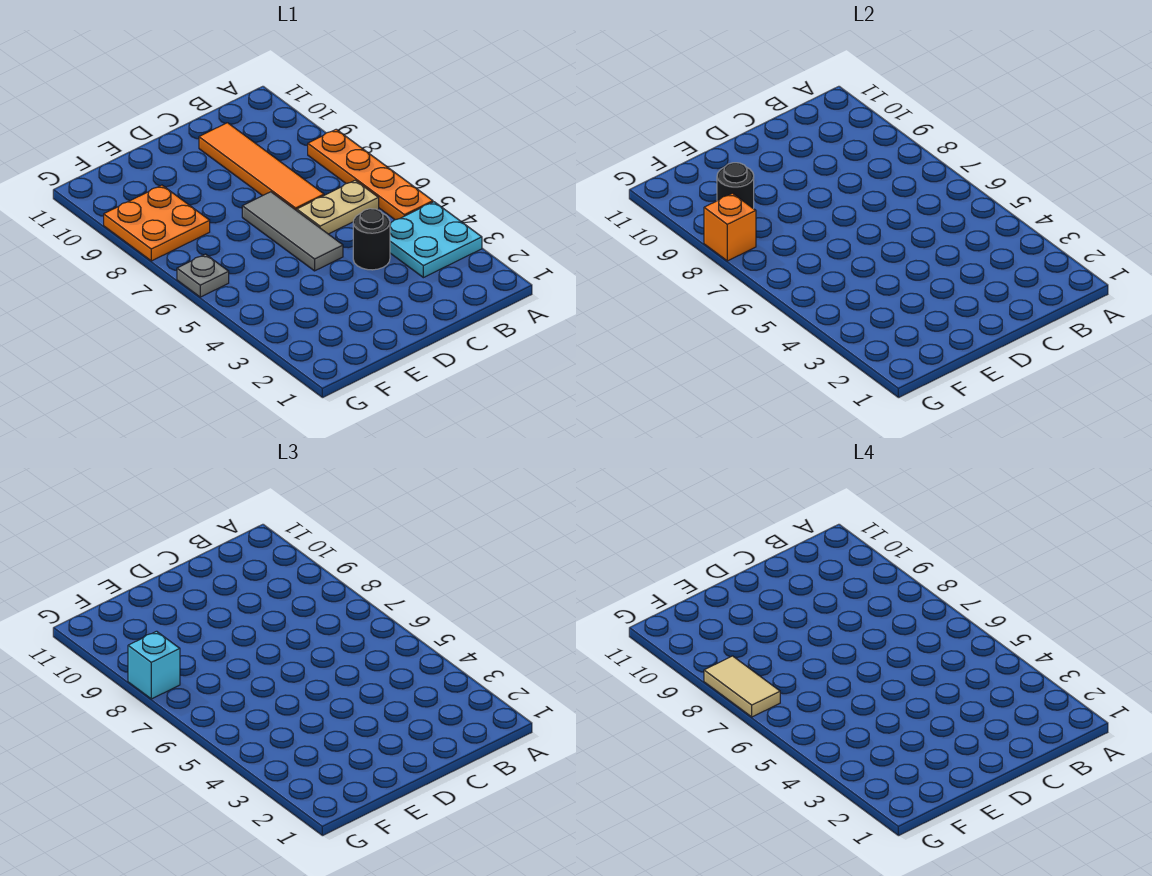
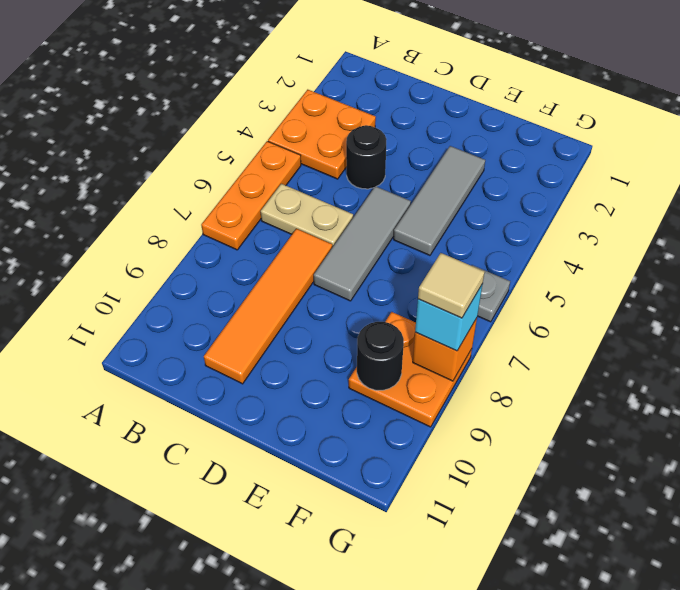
cyan plate A3:B4 level 1 -> orange plate A3:B4 level 1
orange plate A5:A8 level 1 -> orange plate A5:A7 level 1
none -> grey tile E3:E5 level 1
tan tile G7:G8 level 4 -> tan tile G8 level 4

